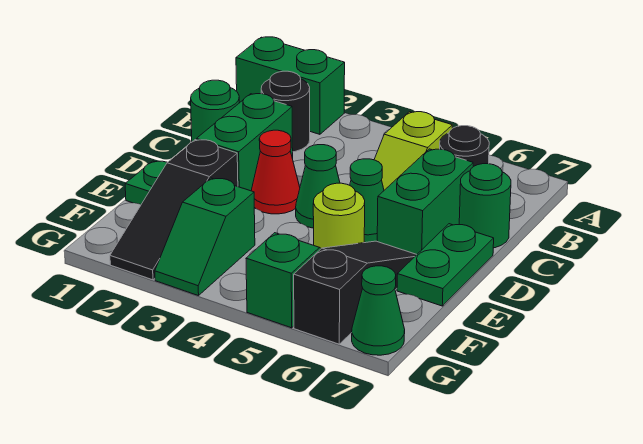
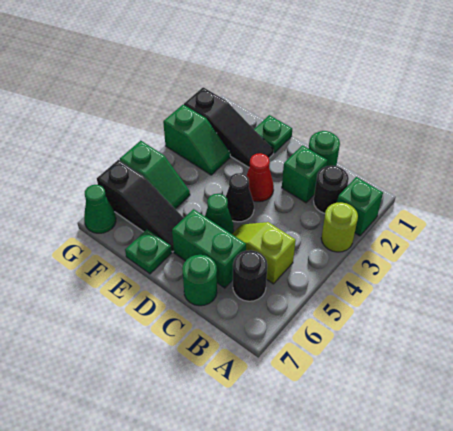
green brick A1:A2 level 1 -> green brick A2 level 1
green brick C2:D2 level 1 -> green brick C2 level 1
green cone D4 level 1 -> black cone D4 level 1
green plate D7:E7 level 1 -> green plate E7 level 1
black slope E2:G2 level 1 top E -> black slope E2:G2 level 1 top G
lime round brick E5 level 1 -> lime round brick A3 level 1
green slope F3:G3 level 1 top F -> green slope F3:G3 level 1 top G

